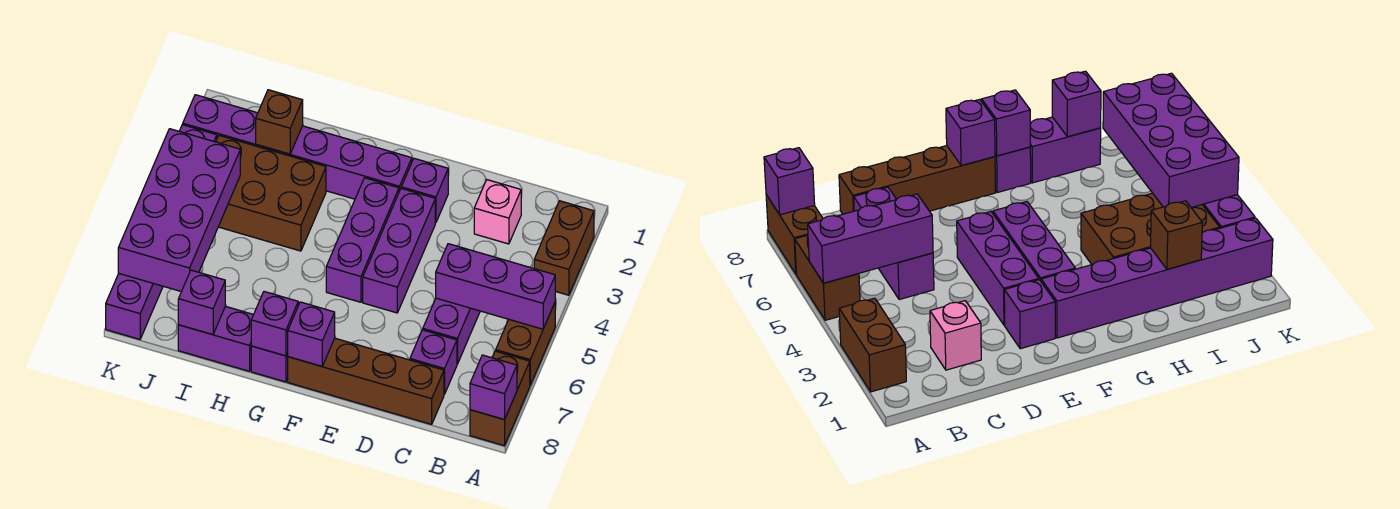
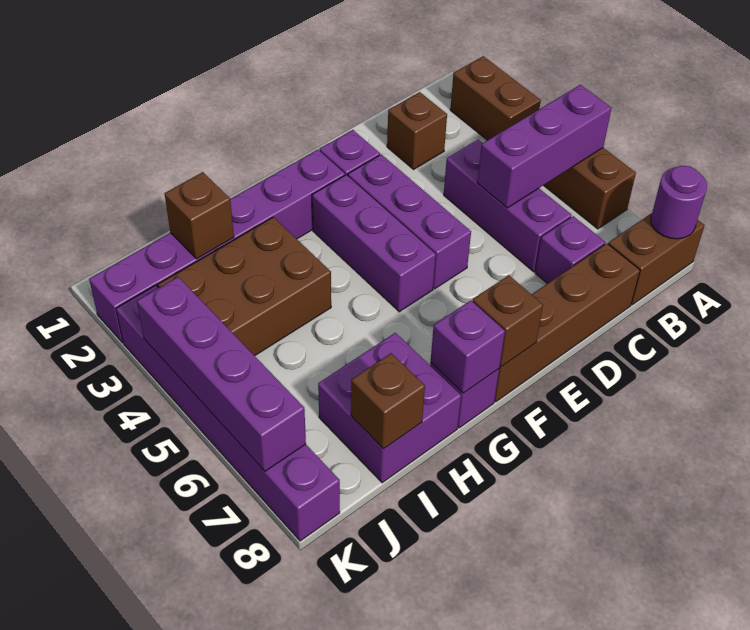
brown brick A7:A8 level 1 -> brown brick A8:B8 level 1
purple brick A8 level 2 -> purple round brick A8 level 2
pink brick C2 level 1 -> brown brick C2 level 1
purple brick C5:C6 level 1 -> purple brick C4:C6 level 1
purple brick F8 level 2 -> brown brick F8 level 2
purple brick H8:I8 level 1 -> purple brick H7:I8 level 1
purple brick I8 level 2 -> brown brick I8 level 2
purple brick J4:K7 level 2 -> purple brick K4:K7 level 2

